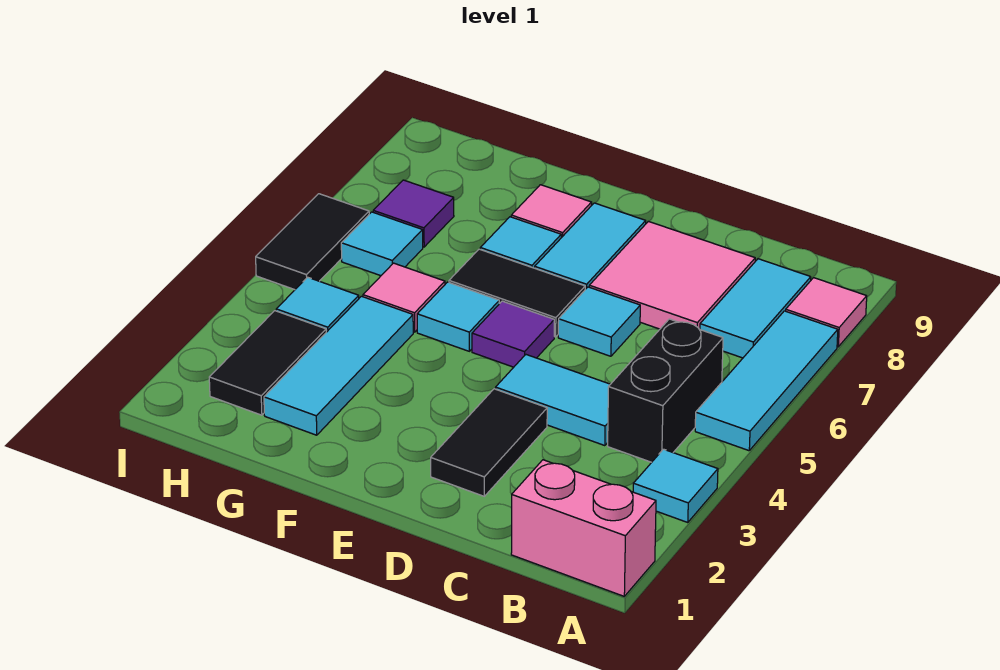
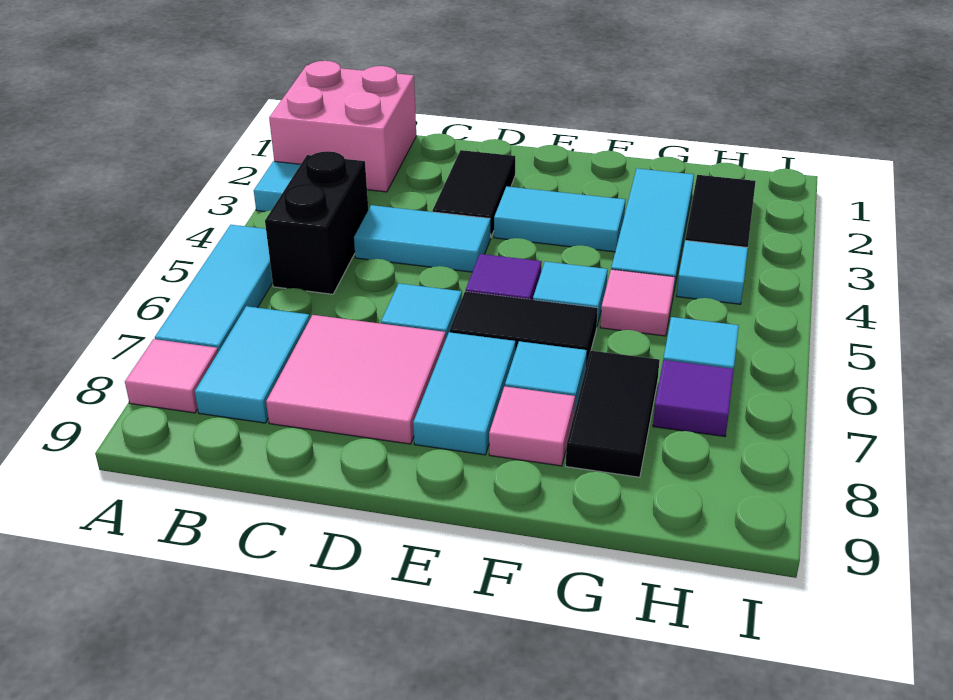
pink brick A1:B1 level 1 -> pink brick A1:B2 level 1
none -> cyan tile E3:F3 level 1
black tile I5:I6 level 1 -> black tile G7:G8 level 1

